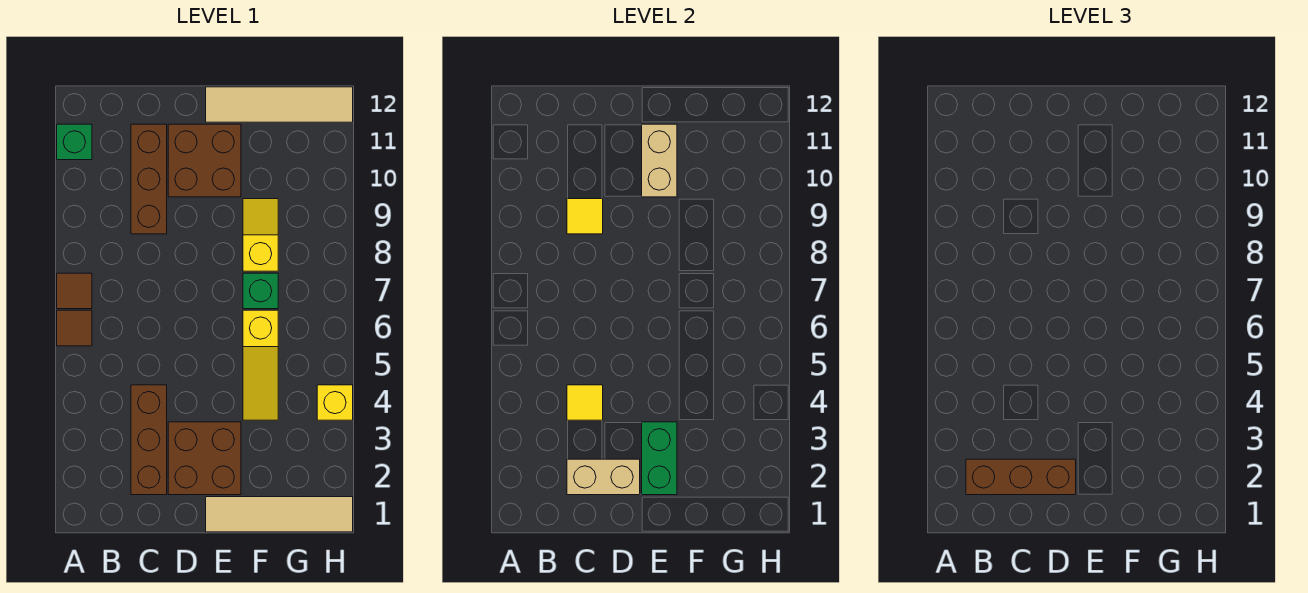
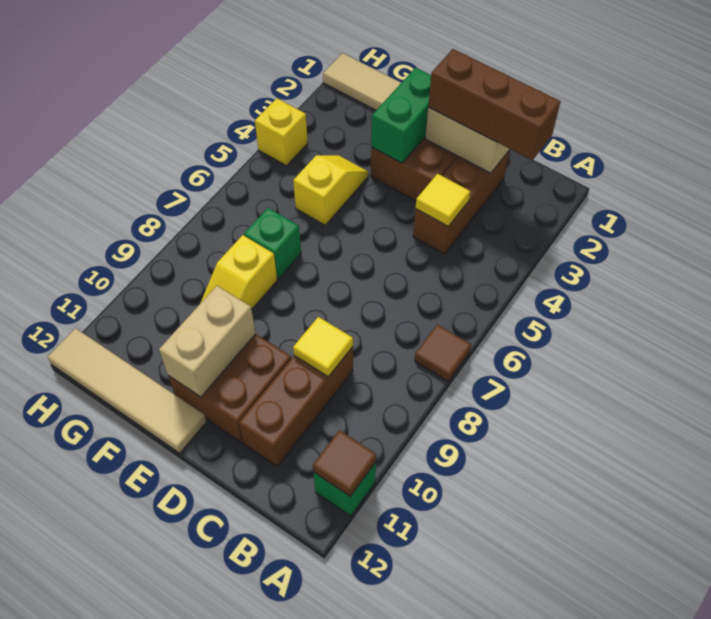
brown tile A6 level 1 -> brown tile A11 level 2
yellow slope F4:F6 level 1 top 6 -> yellow slope F4:F5 level 1 top 5

